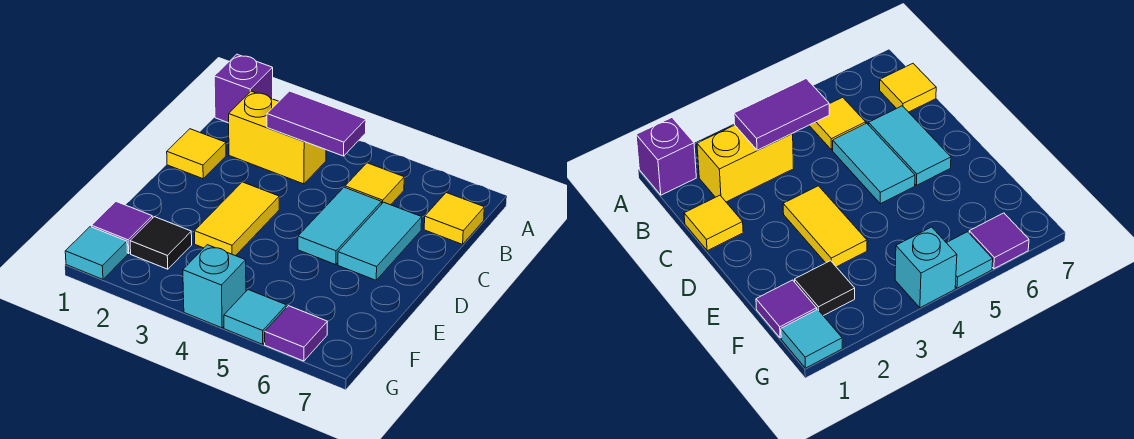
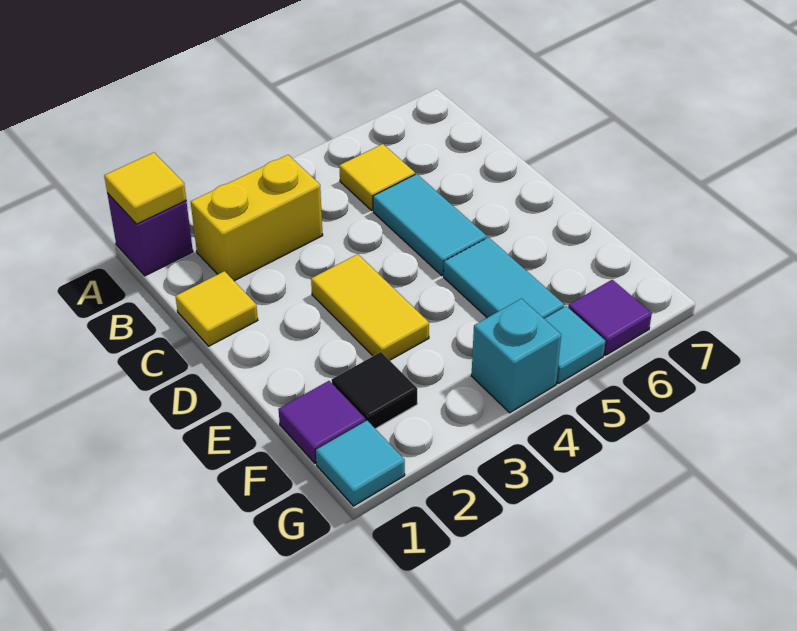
purple tile B3:B4 level 2 -> none
yellow tile B7 level 1 -> yellow tile A1 level 2
cyan tile C6:D6 level 1 -> cyan tile E5:F5 level 1

